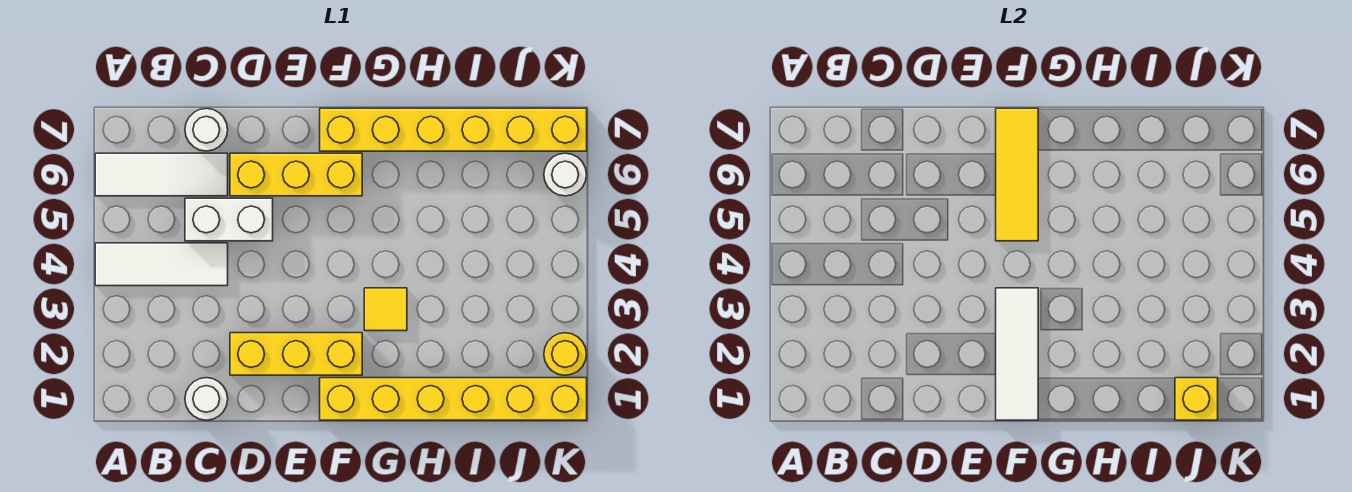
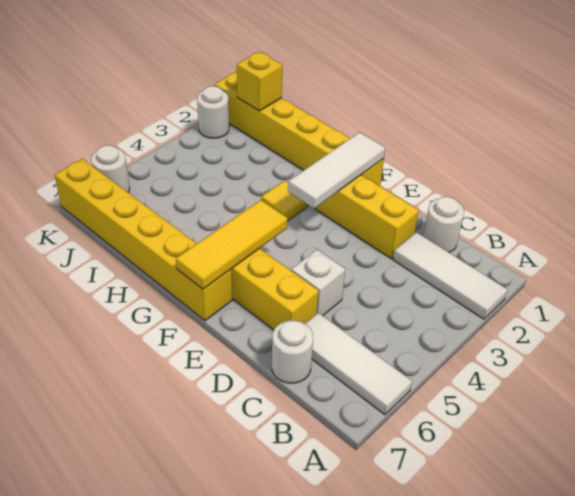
white tile A4:C4 level 1 -> white tile A2:C2 level 1
white brick C5:D5 level 1 -> white brick D5 level 1
yellow round brick K2 level 1 -> white round brick K2 level 1

